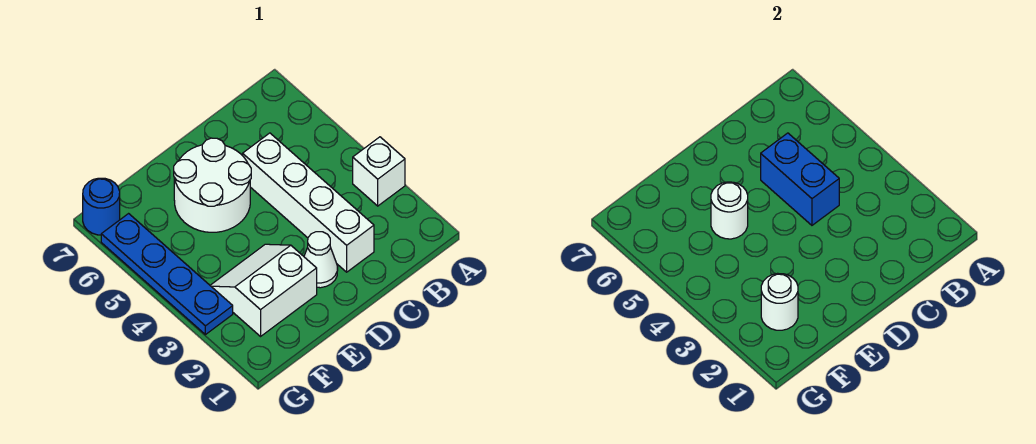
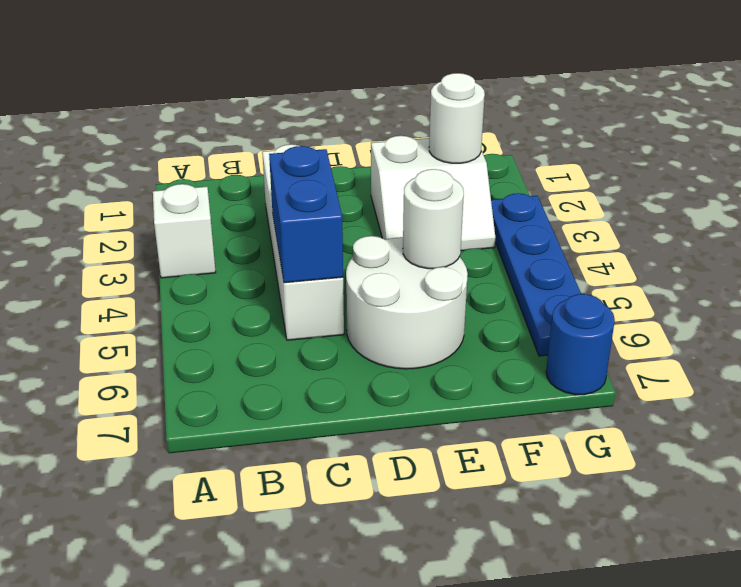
white cone D2 level 1 -> none

